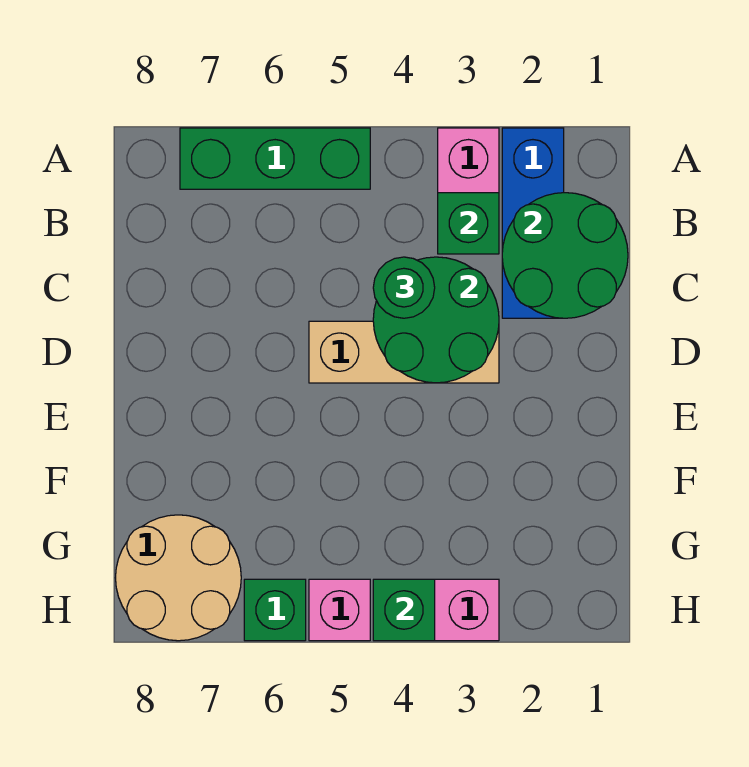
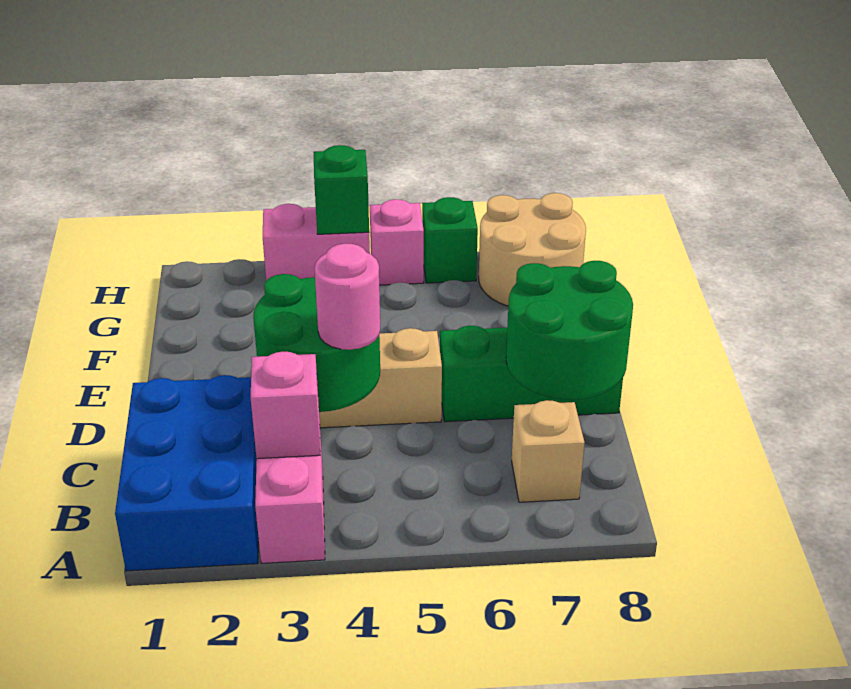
blue brick A2:C2 level 1 -> blue brick A1:C2 level 1
green brick A5:A7 level 1 -> green brick D6:D8 level 1
green round brick B1:C2 level 2 -> green round brick C7:D8 level 2
green brick B3 level 2 -> pink brick B3 level 2
none -> tan brick B7 level 1
green round brick C4 level 3 -> pink round brick C4 level 3

